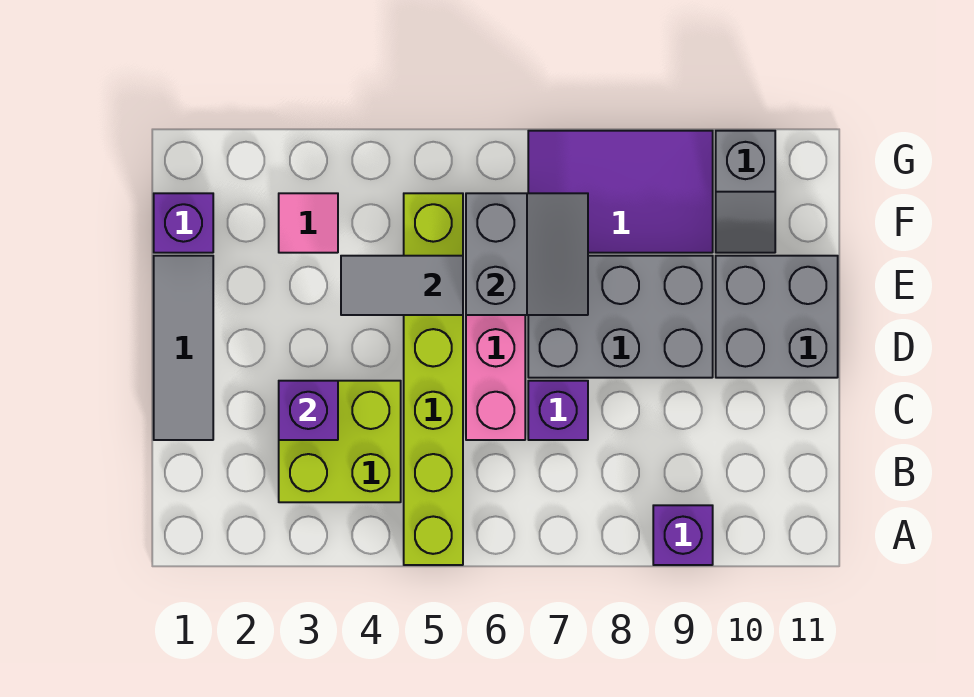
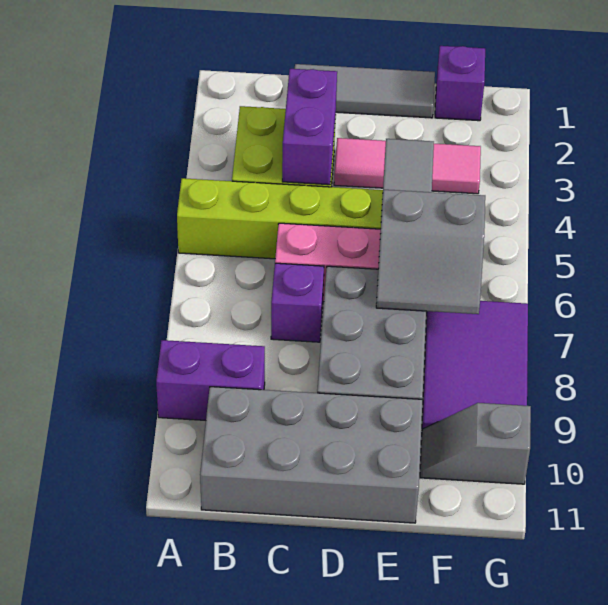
purple brick A9 level 1 -> purple brick A9:B9 level 1
purple brick C3 level 2 -> purple brick C3:C4 level 2
grey brick D10:E11 level 1 -> grey brick B10:E11 level 1
pink tile F3 level 1 -> pink tile D3:F3 level 1

